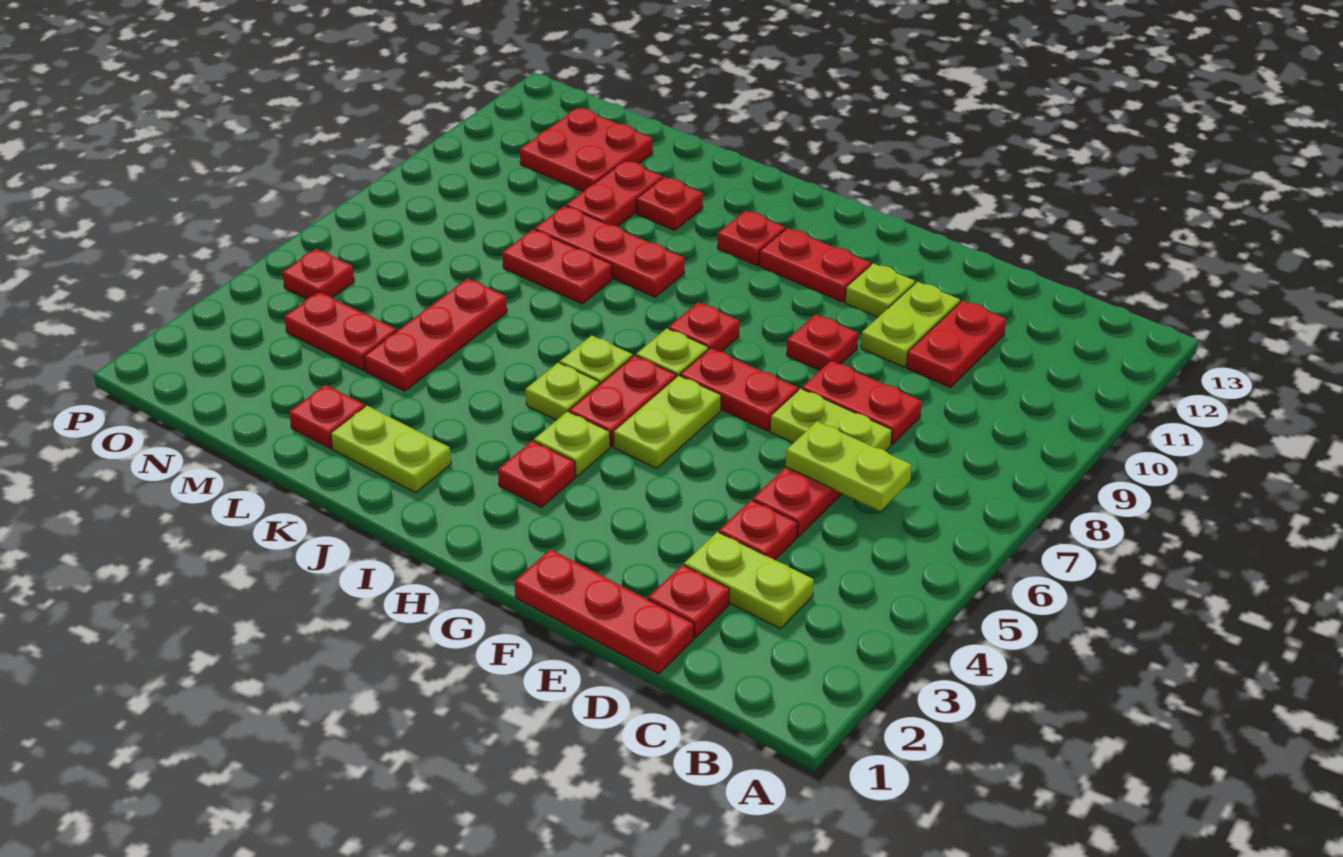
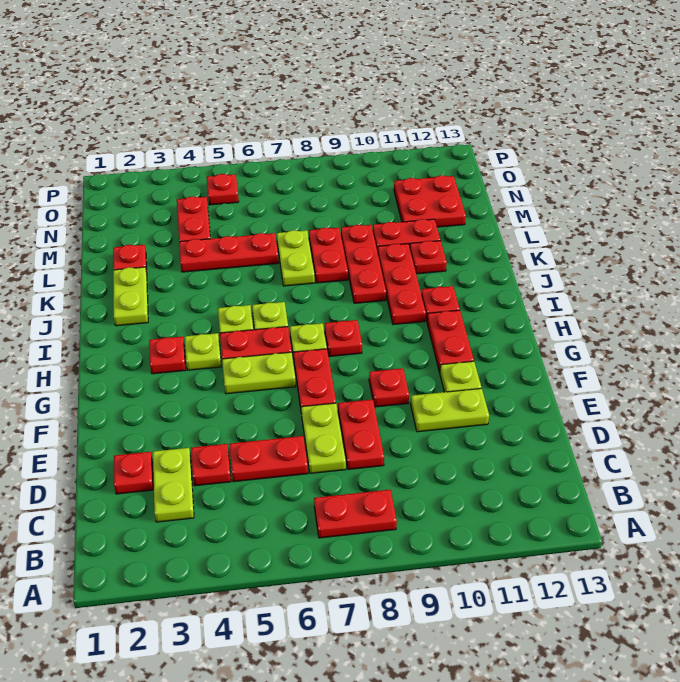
lime plate C6:D6 level 2 -> lime plate K7:L7 level 1
red plate D1:F1 level 1 -> red plate I10:K10 level 1
red plate D10:D11 level 1 -> red plate B7:B8 level 1

